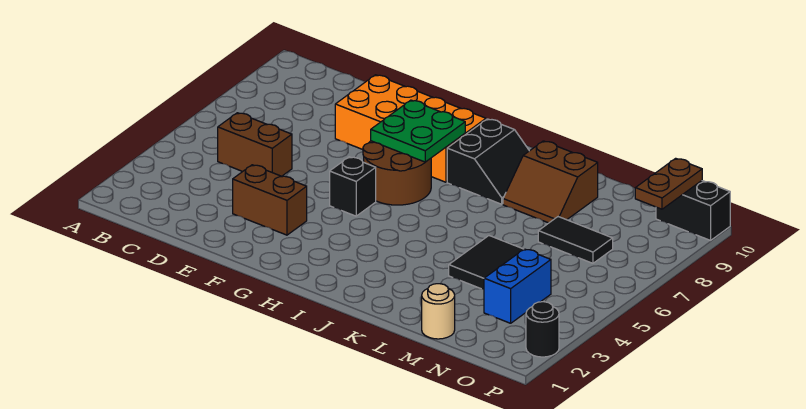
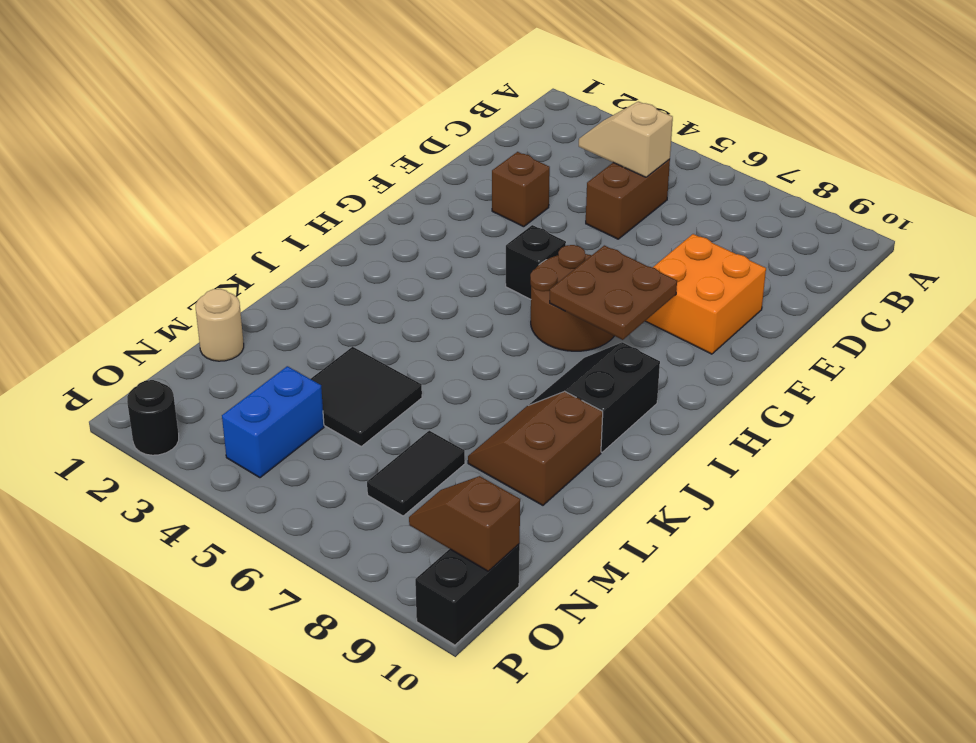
none -> tan slope C4:C5 level 2 top 5
brown brick E3:F3 level 1 -> brown brick E3 level 1
orange brick E8:H9 level 1 -> orange brick E8:F9 level 1
green plate G7:H8 level 2 -> brown plate G7:H8 level 2
black slope I8:J9 level 1 top I -> black slope I8:J9 level 1 top 9
blue brick N3:N4 level 1 -> blue brick N4:O4 level 1
brown plate O9:O10 level 2 -> brown slope O9:O10 level 2 top 10

